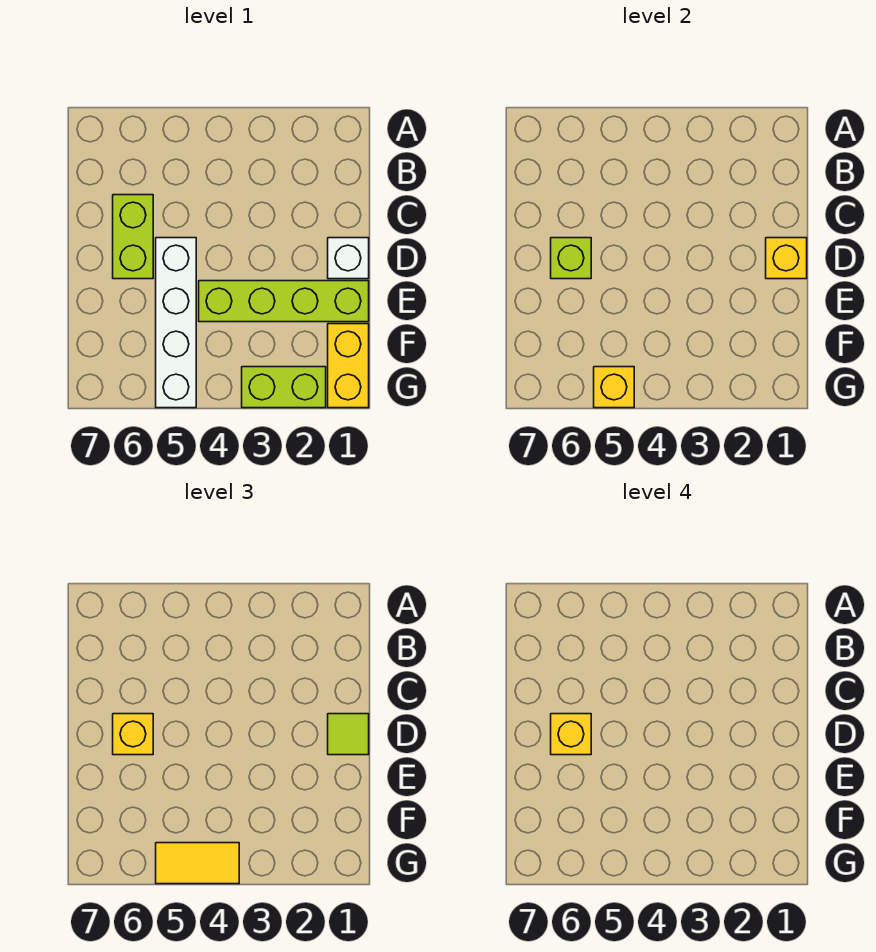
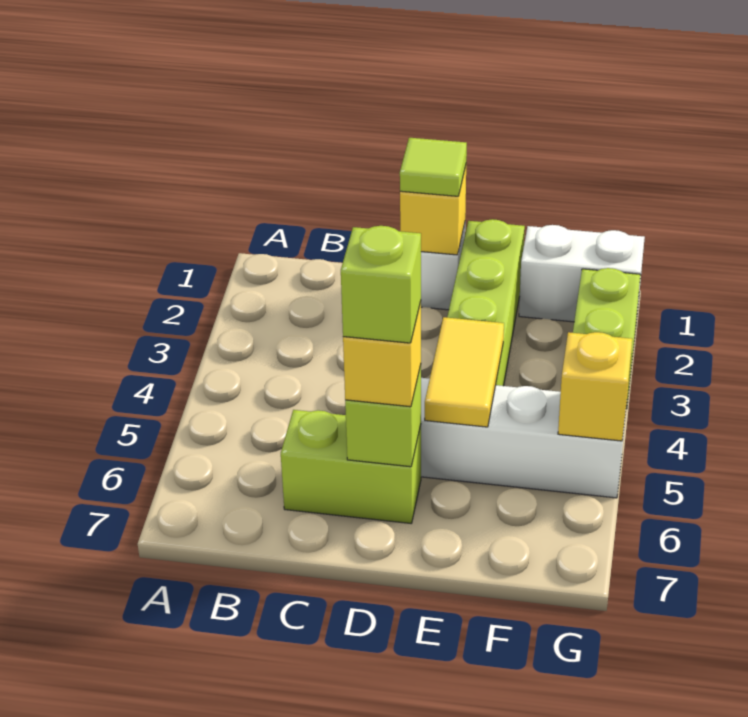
yellow brick D6 level 4 -> lime brick D6 level 4
yellow brick F1:G1 level 1 -> white brick F1:G1 level 1
yellow tile G4:G5 level 3 -> yellow tile E4:E5 level 2

